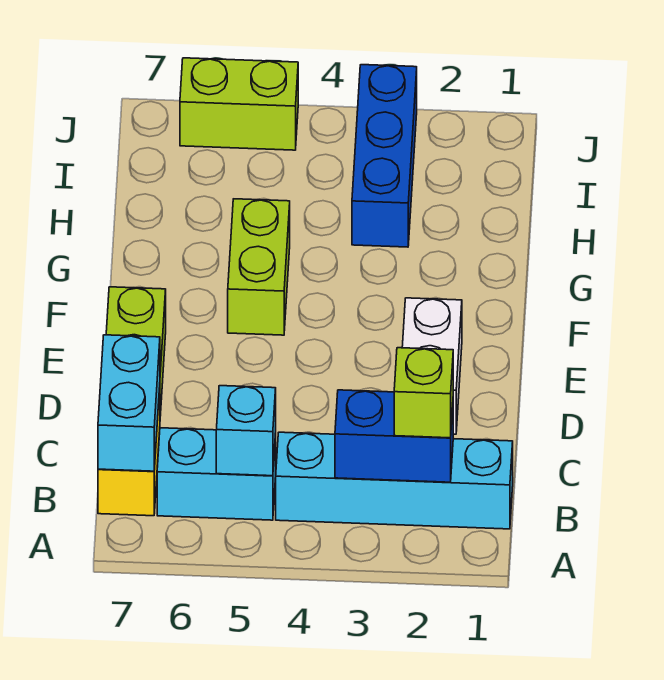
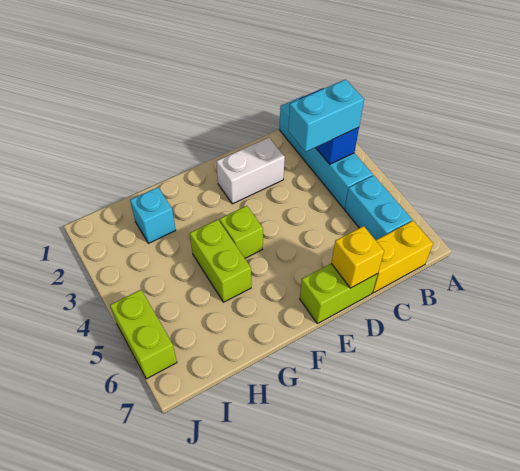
lime brick B2 level 3 -> lime brick F4 level 1
cyan brick B5 level 2 -> cyan brick H2 level 1
cyan brick B7:C7 level 2 -> cyan brick B3:C3 level 3
none -> yellow brick D7 level 2
lime brick F5:G5 level 1 -> lime brick G4:G5 level 1
blue brick H3:J3 level 1 -> none

